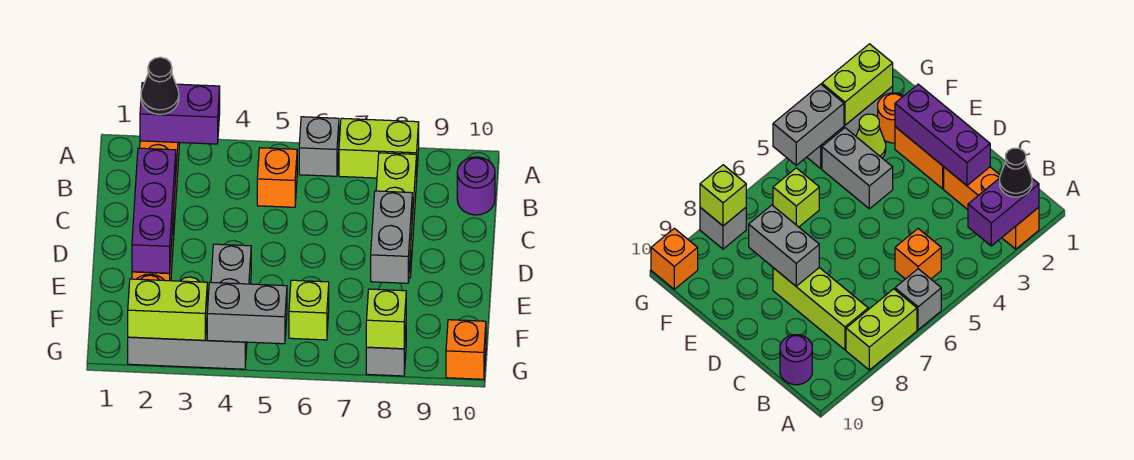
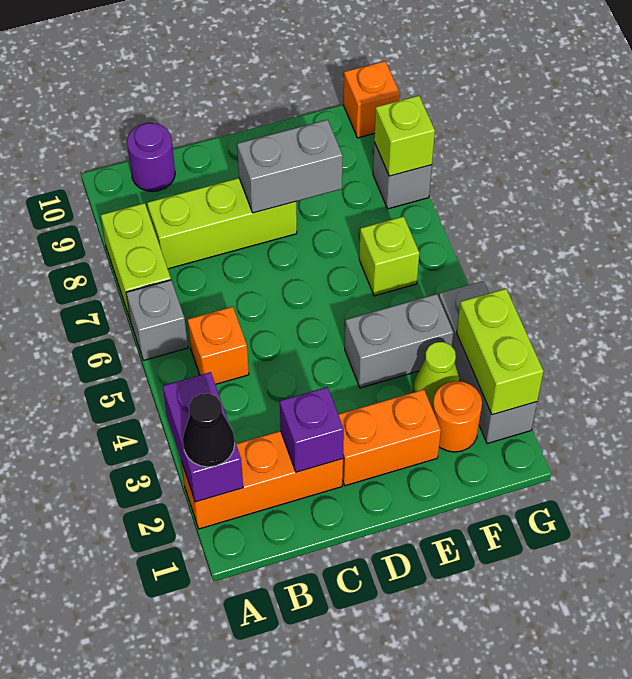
purple brick C2:E2 level 2 -> purple brick C2 level 2
grey brick G4:G5 level 2 -> none

